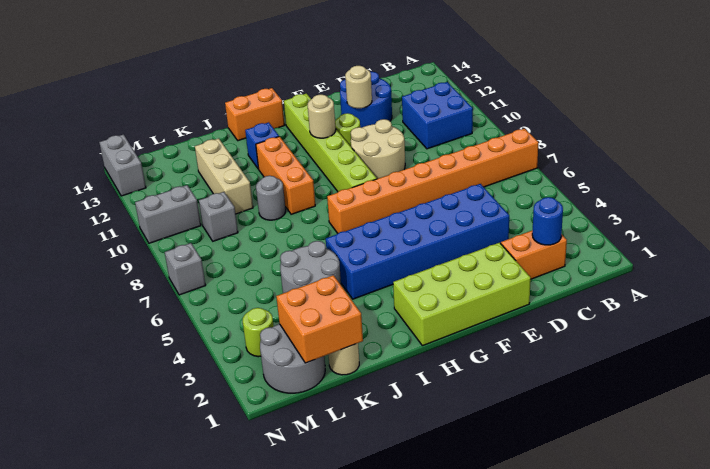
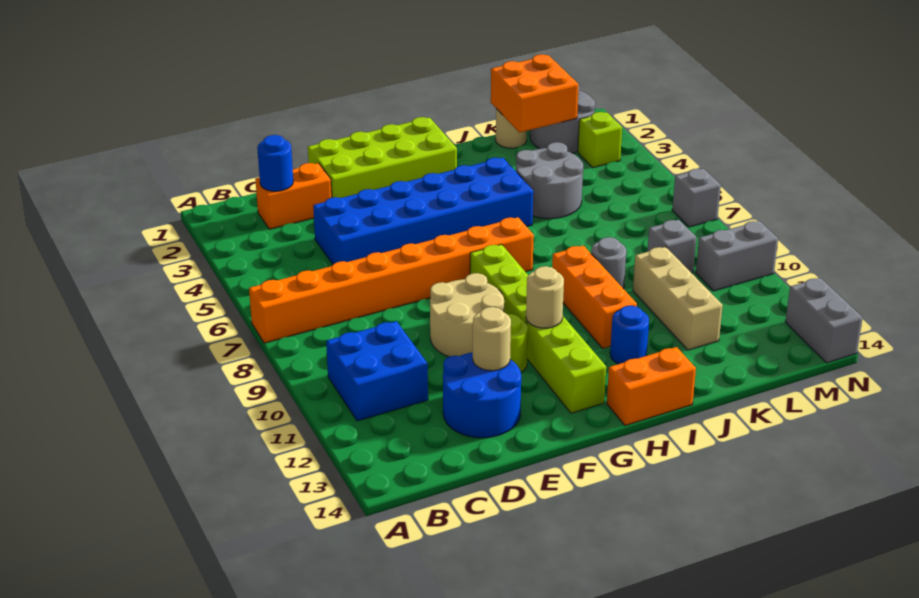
blue brick I12 level 1 -> blue round brick I12 level 1
lime round brick M3 level 1 -> lime brick M3 level 1

